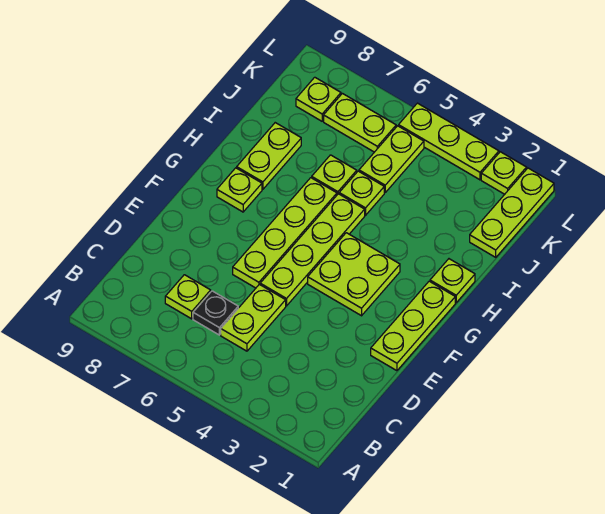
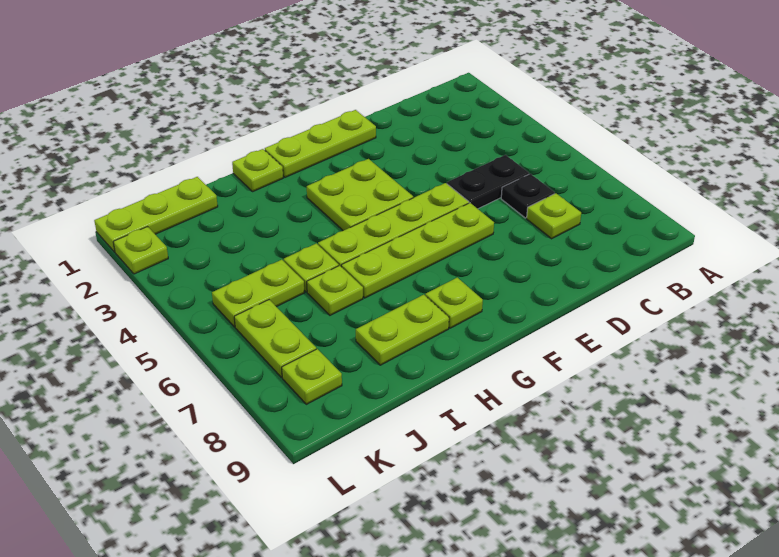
lime plate C5:D5 level 1 -> black plate C5:D5 level 1
lime plate L3:L5 level 1 -> none

